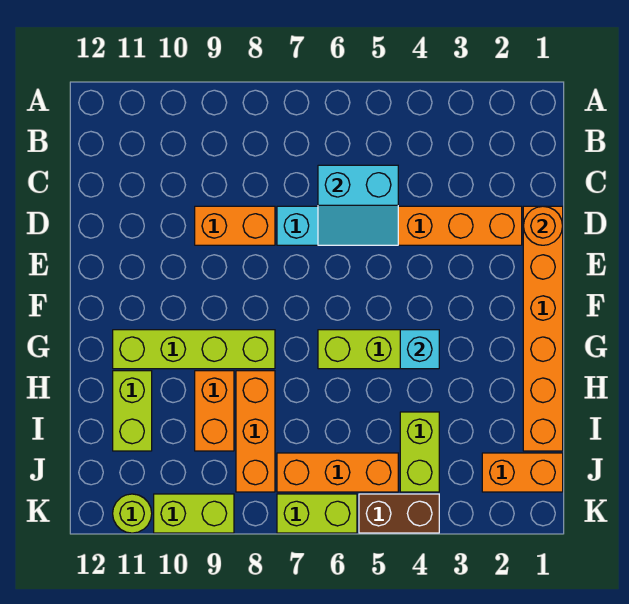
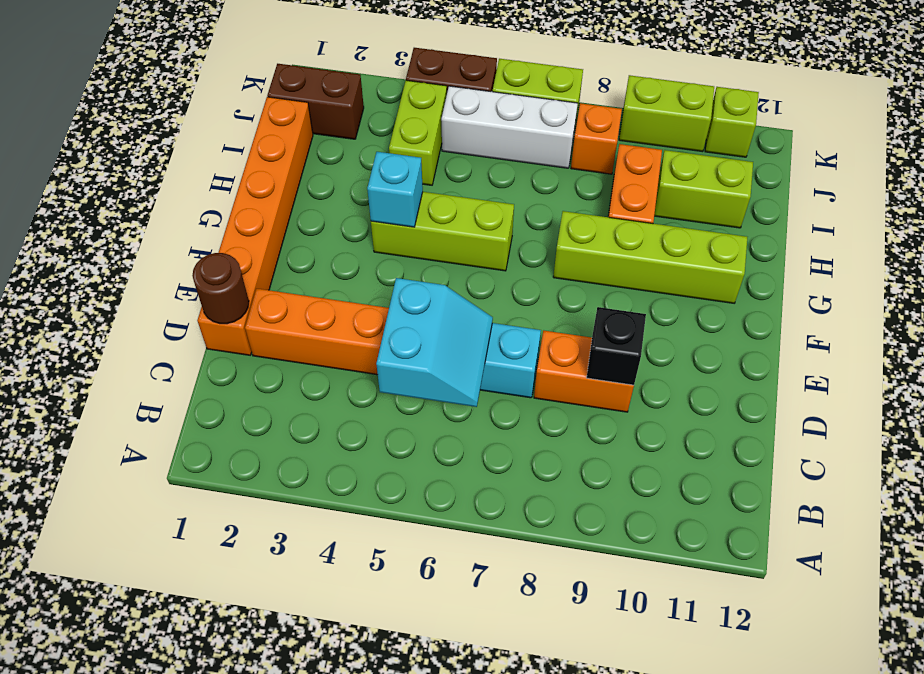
cyan slope C5:D6 level 2 top C -> cyan slope C5:D6 level 2 top 5
orange round brick D1 level 2 -> brown round brick D1 level 2
none -> black brick D9 level 2
orange brick H8:J8 level 1 -> orange brick J8 level 1
lime brick H11:I11 level 1 -> lime brick I10:I11 level 1
orange brick J1:J2 level 1 -> brown brick J1:J2 level 1
orange brick J5:J7 level 1 -> white brick J5:J7 level 1
lime round brick K11 level 1 -> lime brick K11 level 1

